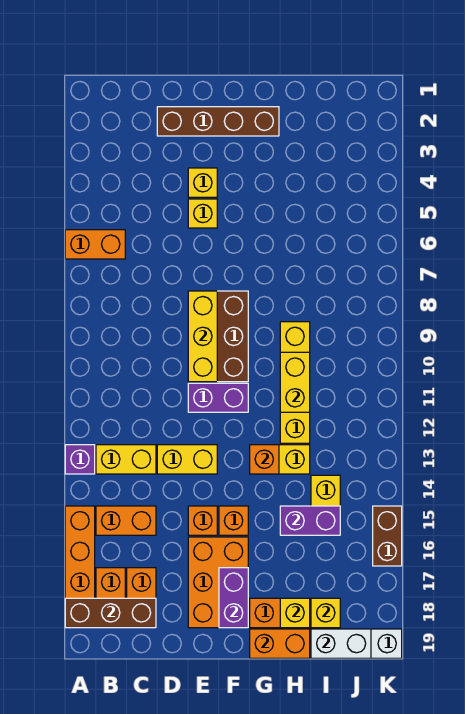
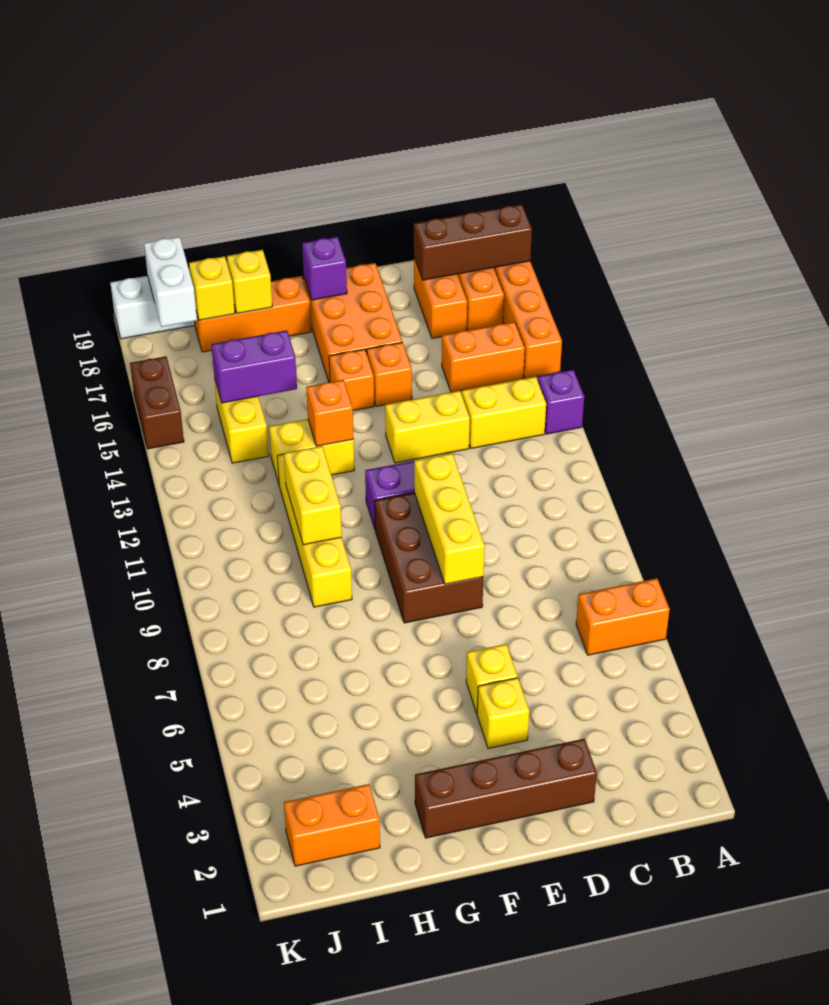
purple brick F17:F18 level 2 -> purple brick F18 level 2
orange brick G19:H19 level 2 -> orange brick I2:J2 level 1
white brick I19:J19 level 2 -> white brick J18:J19 level 2

